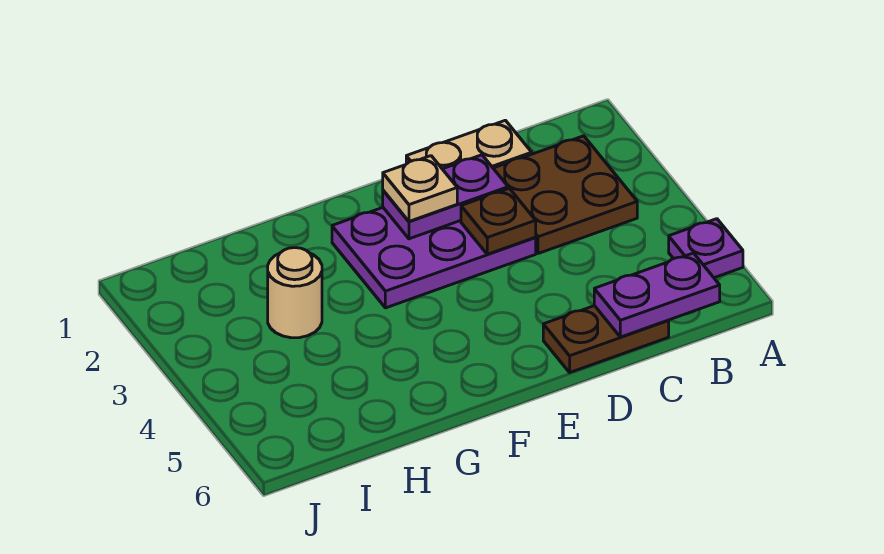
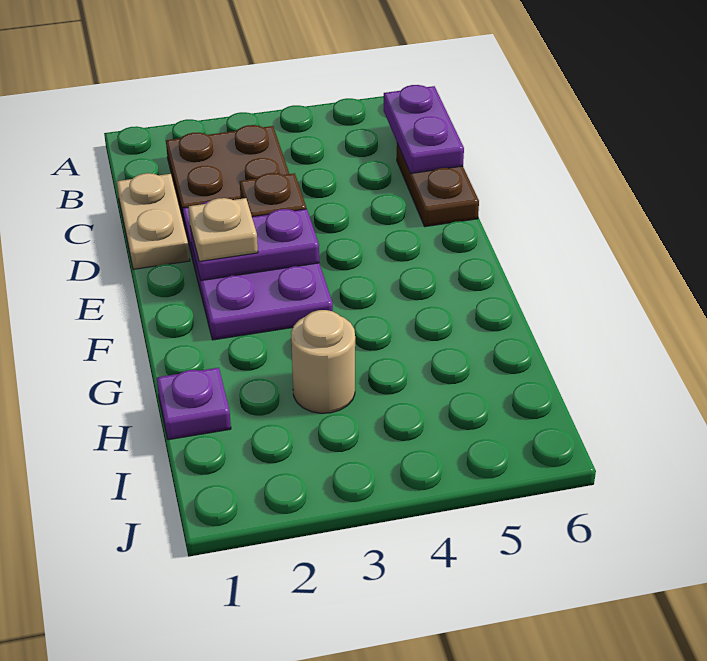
purple plate A5 level 1 -> purple plate H1 level 1
purple plate D2:E2 level 2 -> purple plate E2:E3 level 2

